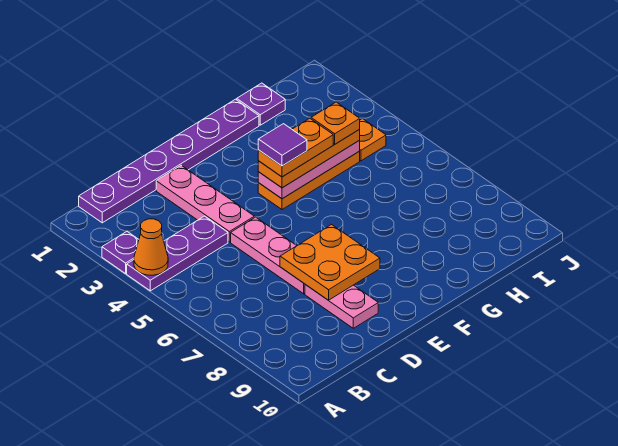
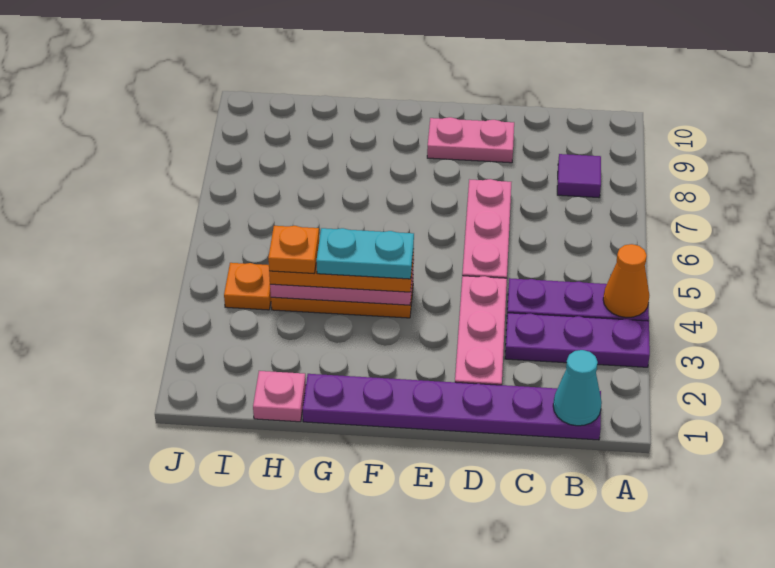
purple plate A3 level 1 -> purple plate A3:C3 level 1
none -> cyan cone B1 level 2
orange plate D7:E8 level 2 -> none
pink plate D8:D9 level 1 -> pink plate D9:E9 level 1
orange plate F4:G4 level 4 -> cyan plate F4:G4 level 4
purple tile F4 level 5 -> purple tile B8 level 1
purple plate H1 level 1 -> pink plate H1 level 1

